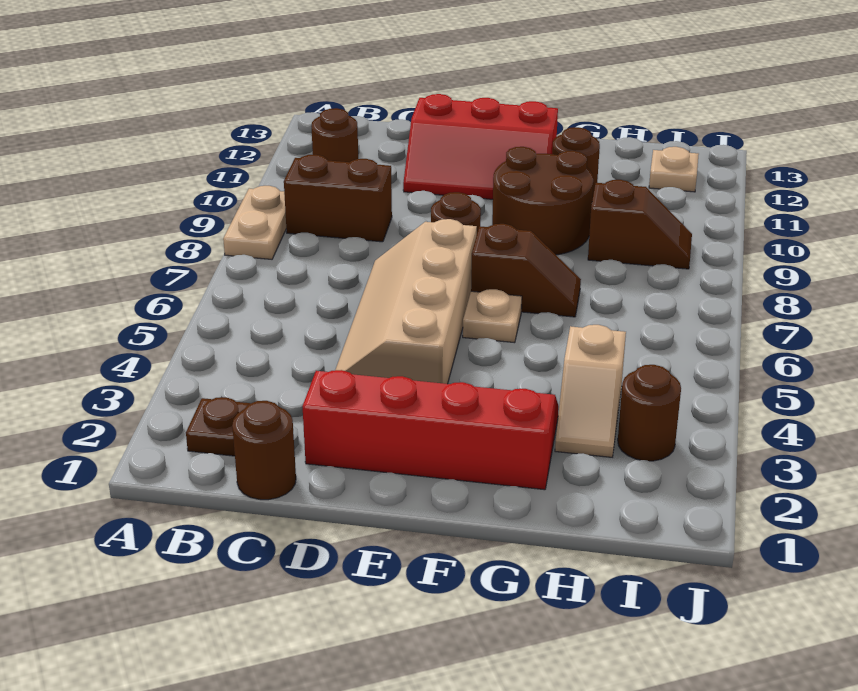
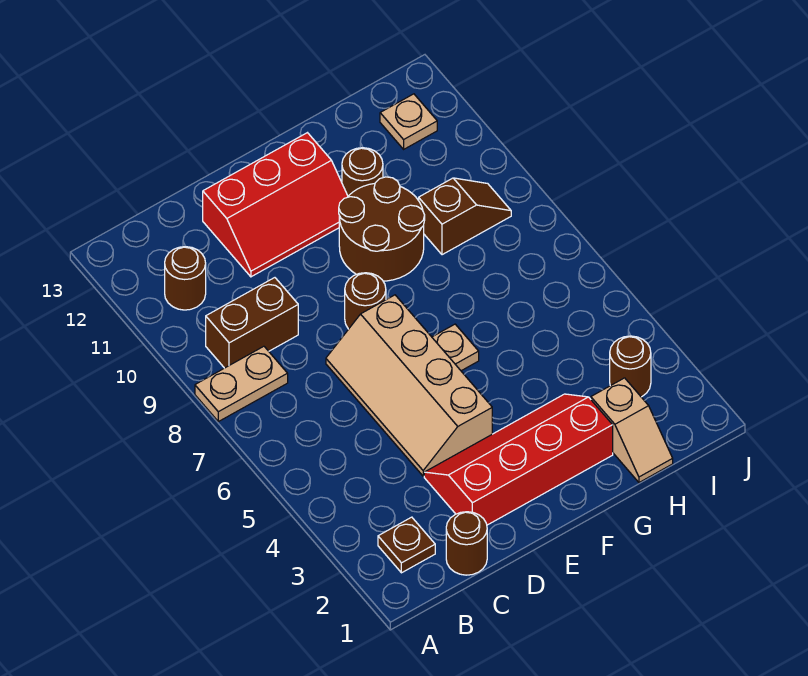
tan plate A8:A9 level 1 -> tan plate A8:B8 level 1
brown slope F7:G7 level 1 top F -> none
tan slope H3:H4 level 1 top 4 -> tan slope H1:H2 level 1 top 2

